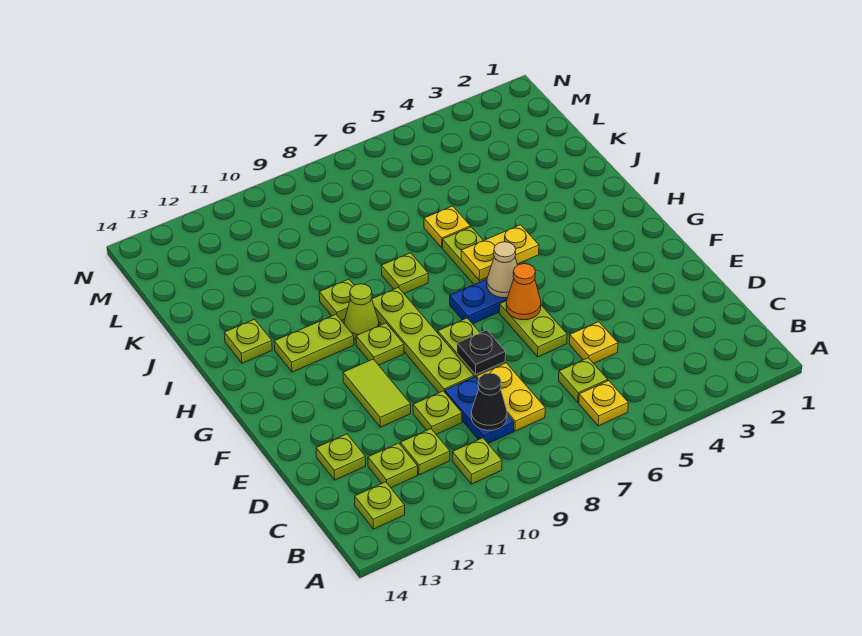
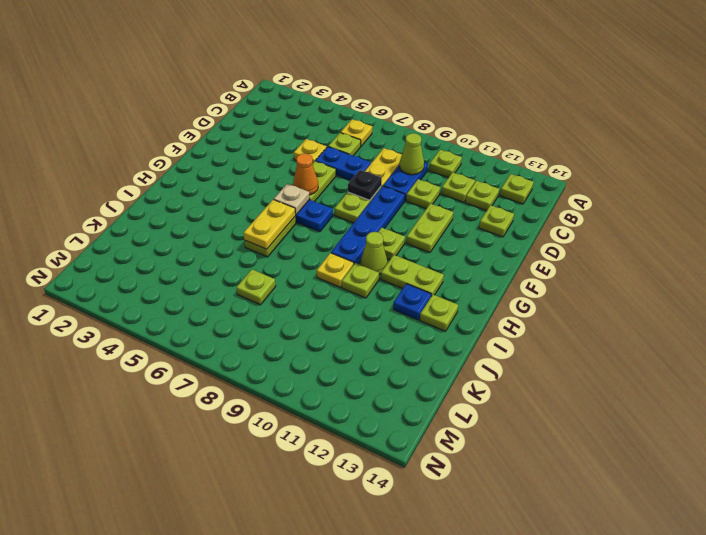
black cone C9 level 2 -> lime cone C9 level 2
none -> blue plate D6:D7 level 1
lime plate E9:H9 level 1 -> blue plate E9:H9 level 1
lime tile E11:F11 level 1 -> lime plate E11:F11 level 1
tan cone G6 level 2 -> tan plate G6 level 2
yellow plate H5:H6 level 2 -> yellow plate H6:I6 level 2
lime plate I8 level 1 -> lime plate K7 level 1
none -> blue plate I12 level 1
yellow plate J6 level 1 -> yellow plate I9 level 1

